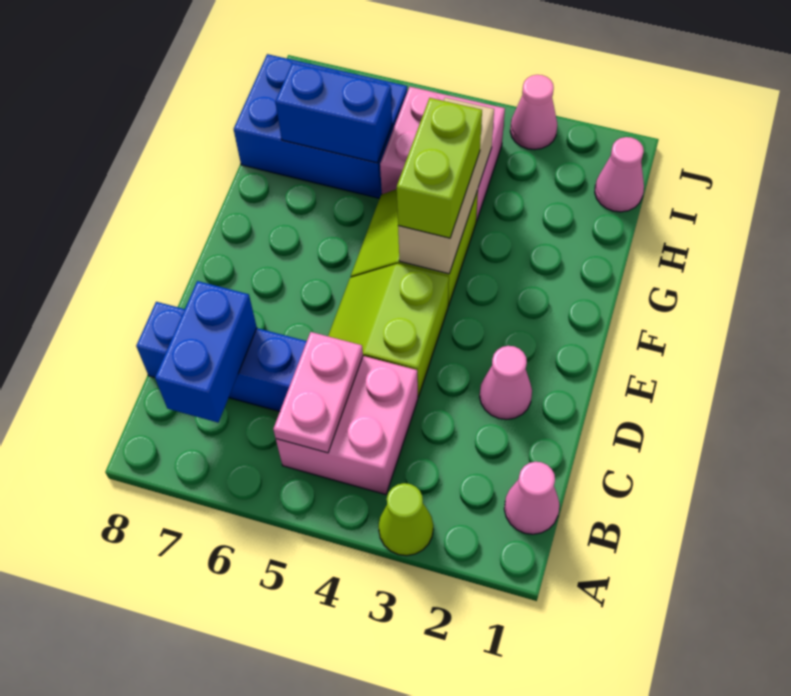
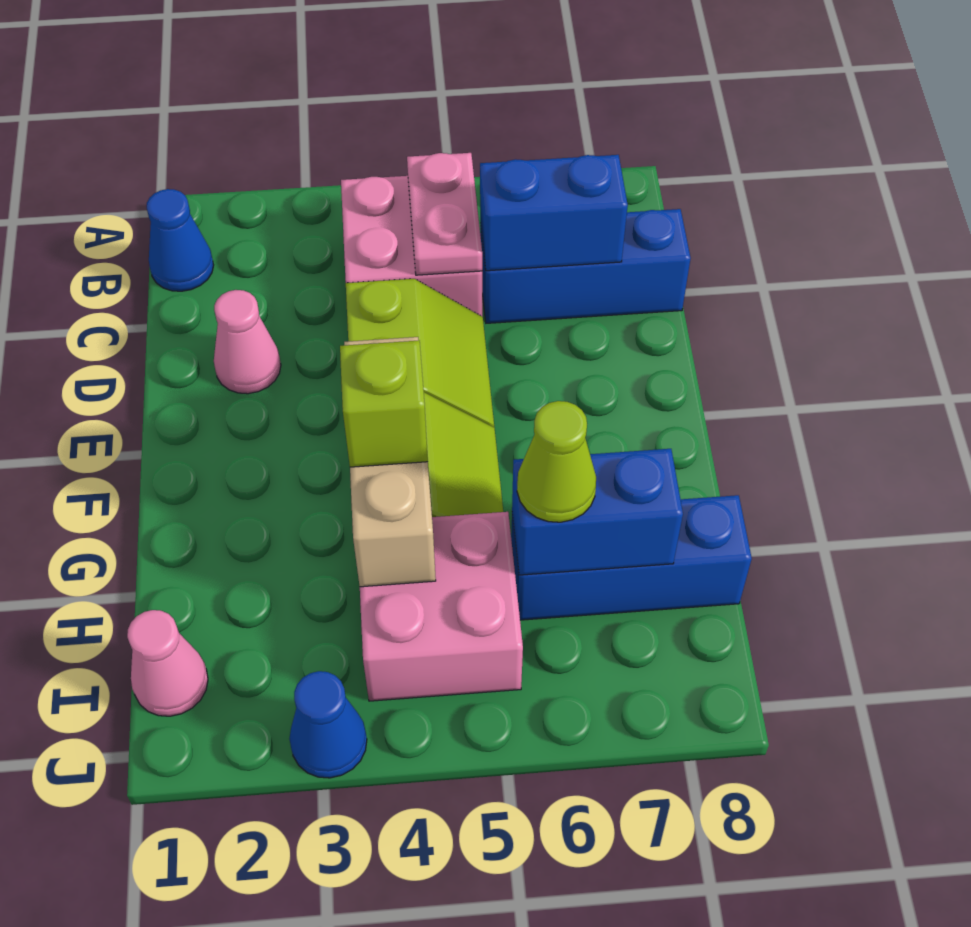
lime cone A3 level 1 -> lime cone H6 level 3
pink cone B1 level 1 -> blue cone B1 level 1
blue brick B7:C7 level 2 -> blue brick C6:C7 level 2
lime brick F4:G4 level 3 -> lime brick G4 level 3
blue brick H6:I8 level 1 -> blue brick H6:H8 level 1
pink cone J3 level 1 -> blue cone J3 level 1

